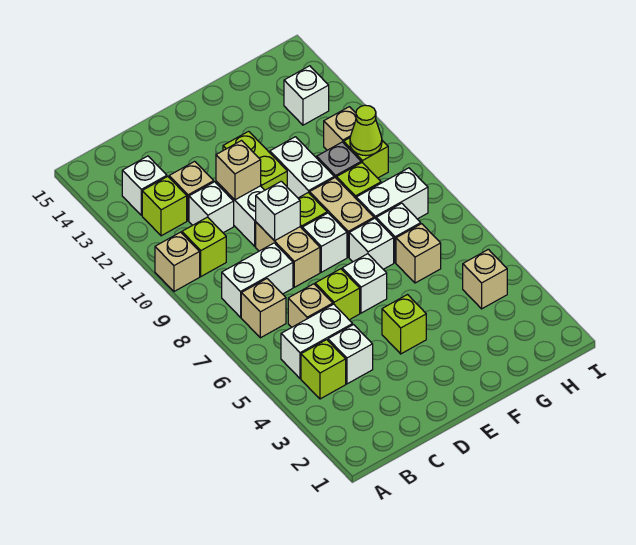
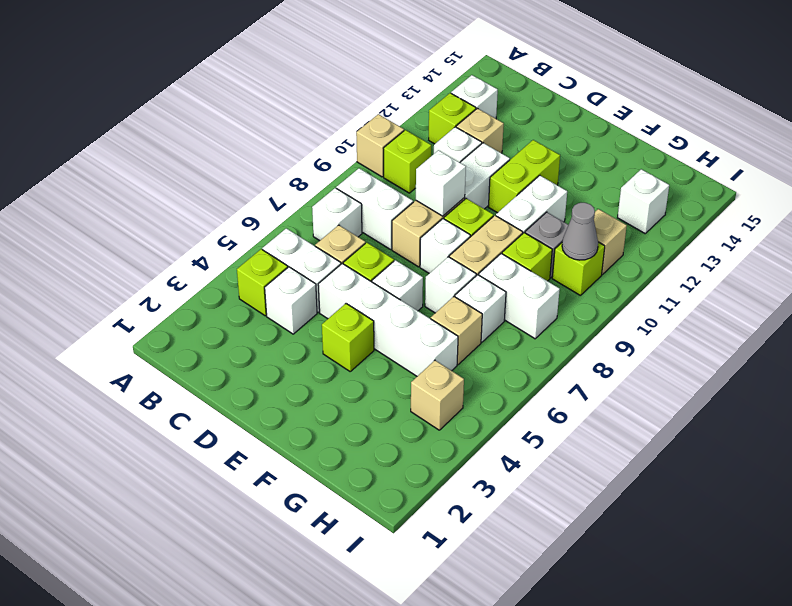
tan brick B7 level 1 -> white brick B7 level 1
none -> white brick D5:G5 level 1
tan brick D11 level 2 -> none
lime cone H10 level 2 -> grey cone H10 level 2

